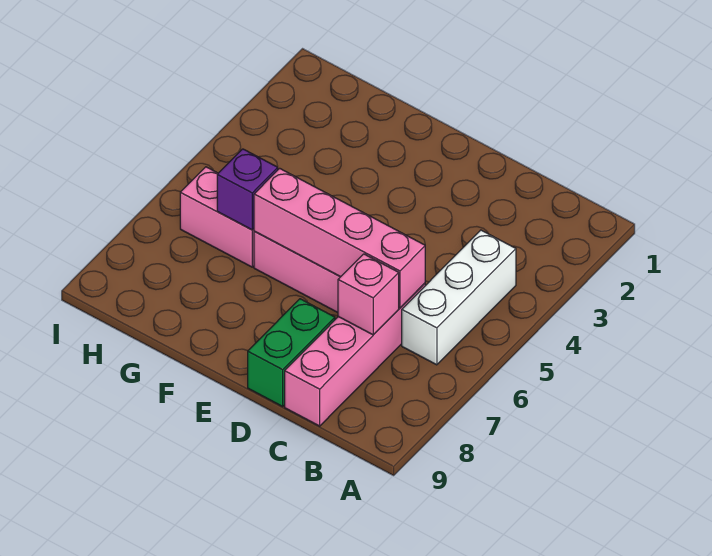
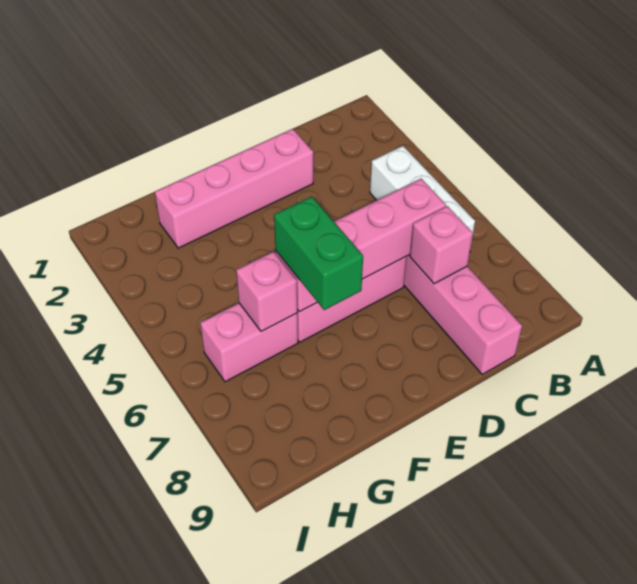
none -> pink brick D2:G2 level 1
green brick D8:D9 level 1 -> green brick F6:F7 level 3
purple brick G6 level 2 -> pink brick G6 level 2

